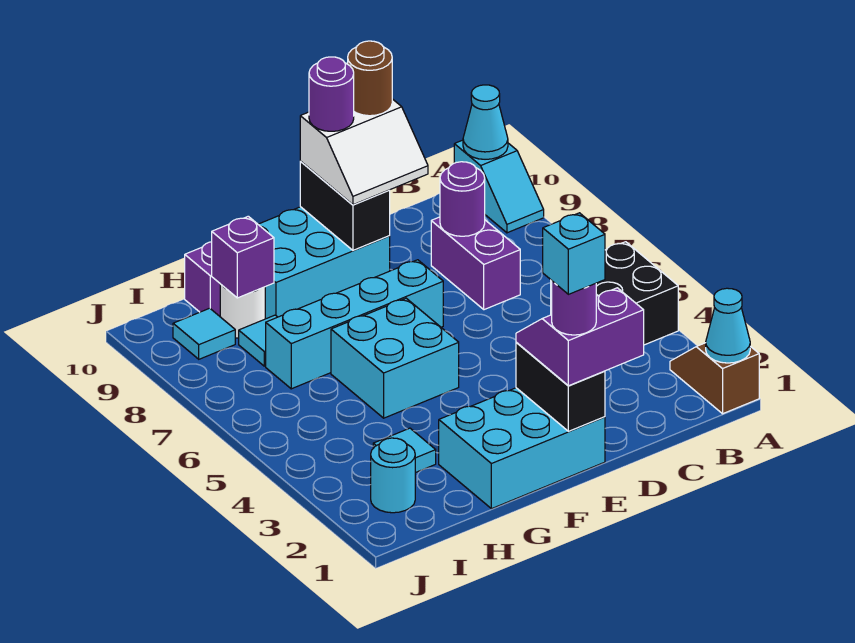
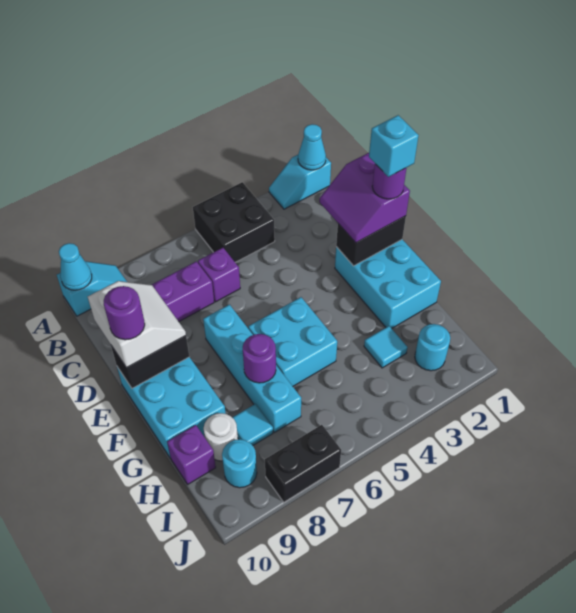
brown slope A1:A2 level 1 top 1 -> cyan slope A1:A2 level 1 top 1
purple round brick C8 level 2 -> purple round brick G7 level 2
brown round brick D10 level 4 -> none
purple brick H9 level 2 -> purple brick C6 level 1
cyan tile I9 level 1 -> cyan round brick I9 level 1
none -> black brick J7:J8 level 1

